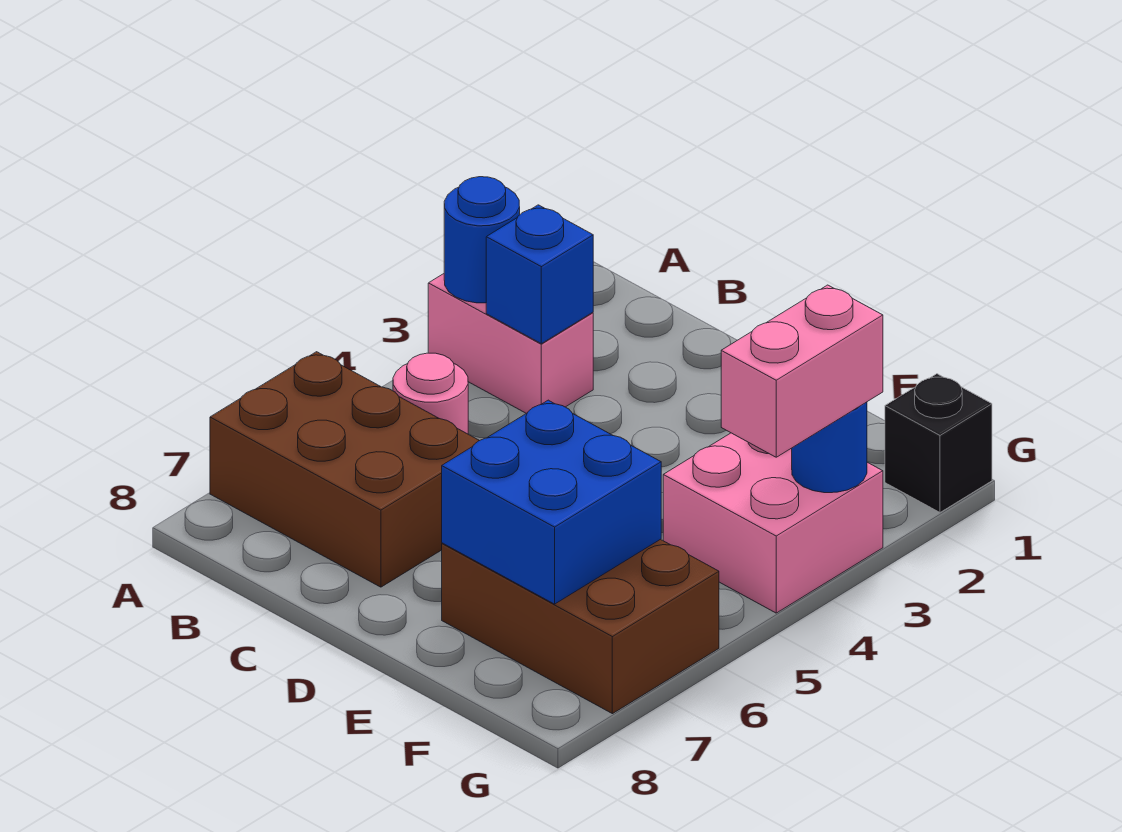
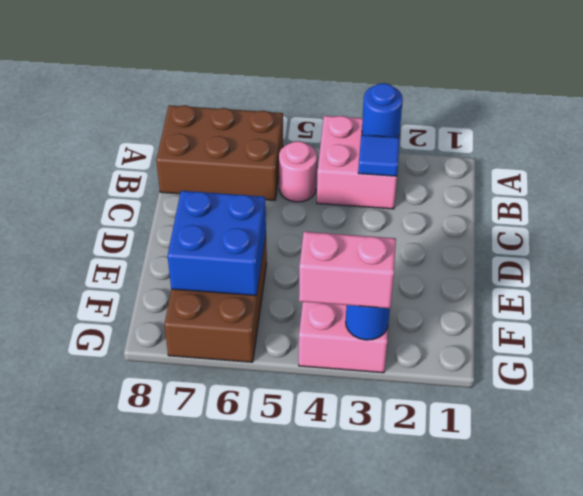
pink brick A3:B3 level 1 -> pink brick A3:B4 level 1
brown brick A6:C7 level 1 -> brown brick A6:B8 level 1
blue brick B3 level 2 -> blue tile B3 level 2
black brick G1 level 1 -> none

